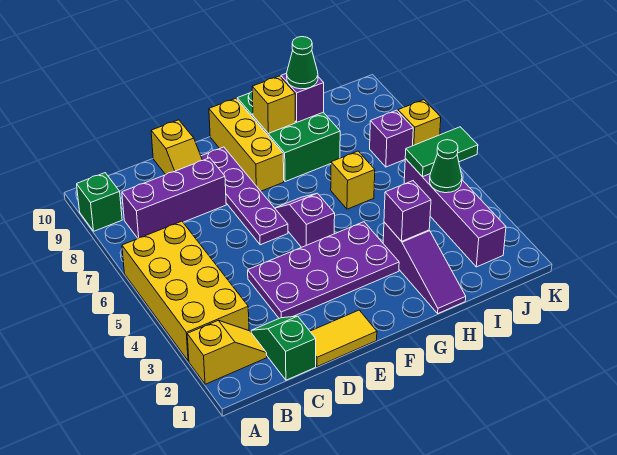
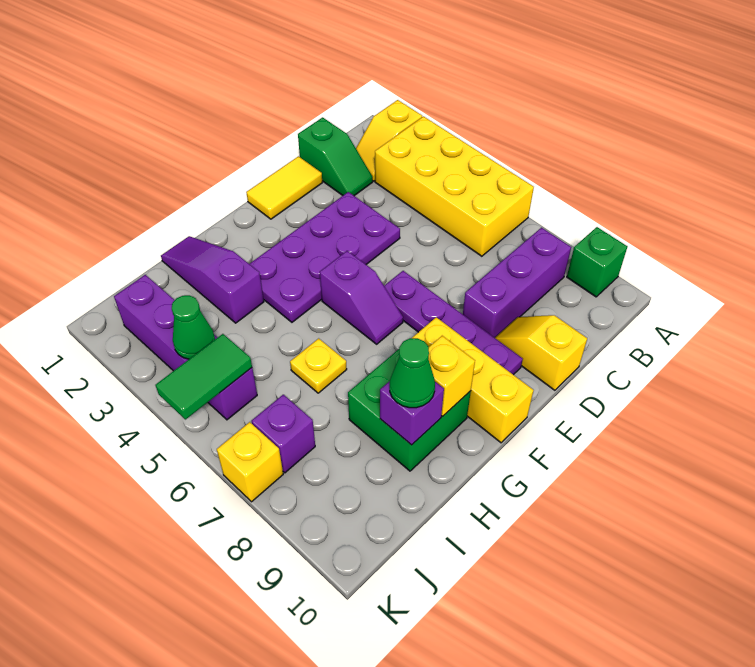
green brick G8:H10 level 1 -> green brick G8:H9 level 1
purple brick H3 level 2 -> none
yellow brick H6 level 1 -> yellow plate H6 level 1

